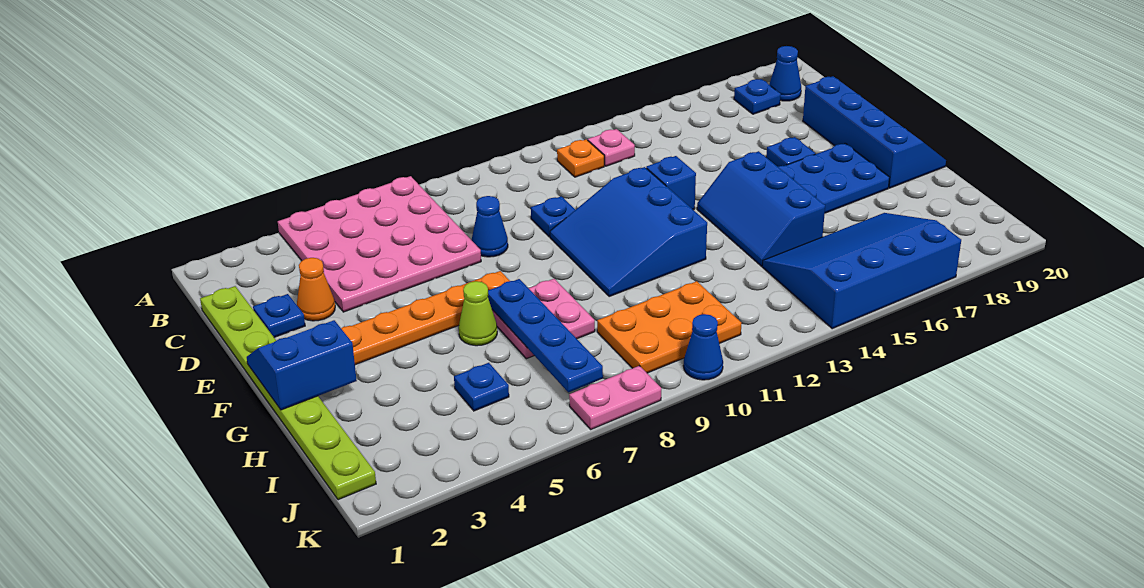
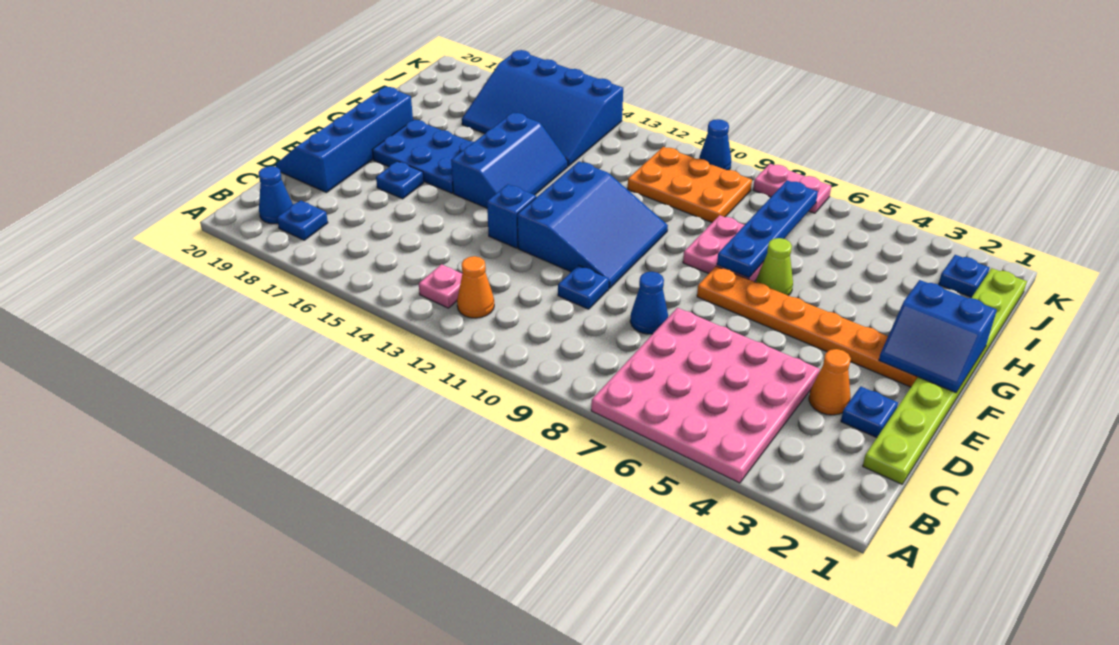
orange plate B12 level 1 -> orange cone B12 level 1
blue plate I5 level 1 -> blue plate J2 level 1

